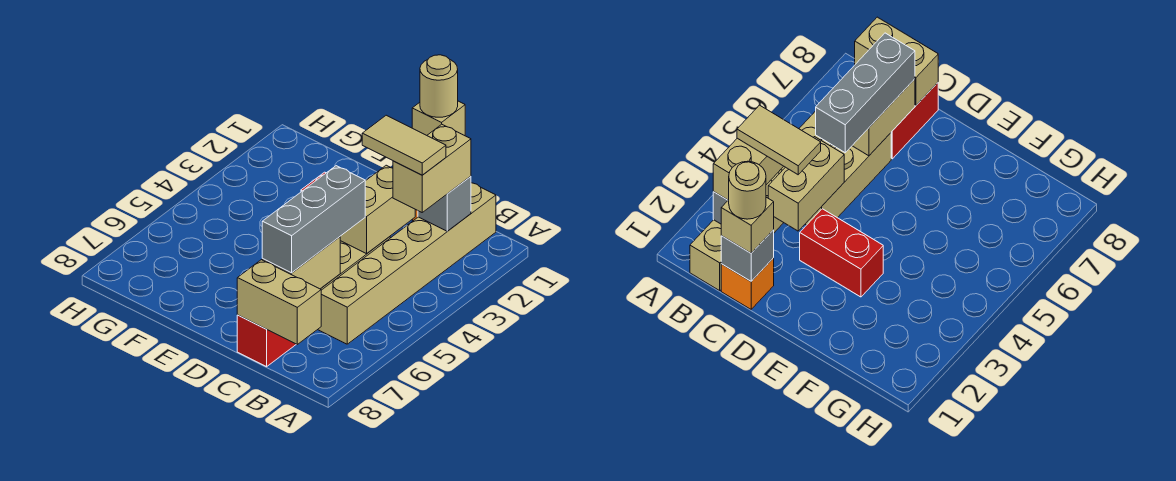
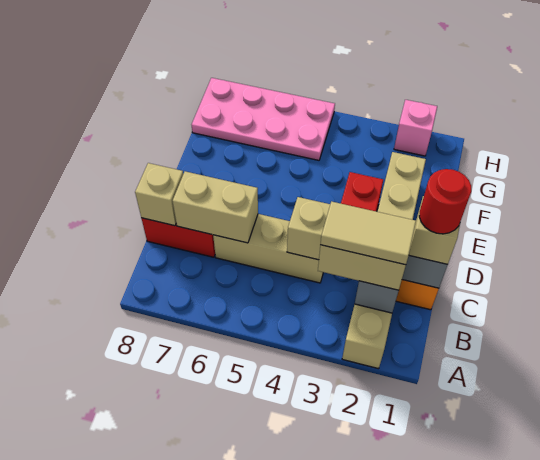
tan brick B1:B6 level 1 -> tan brick A2:F2 level 1
tan tile B3:C3 level 4 -> tan tile B2:B3 level 4
tan brick B8:C8 level 2 -> tan brick C8 level 2
tan round brick C1 level 4 -> red round brick C1 level 4
grey brick C5:C7 level 3 -> none
none -> pink plate G5:H8 level 1
none -> pink brick H2 level 1

